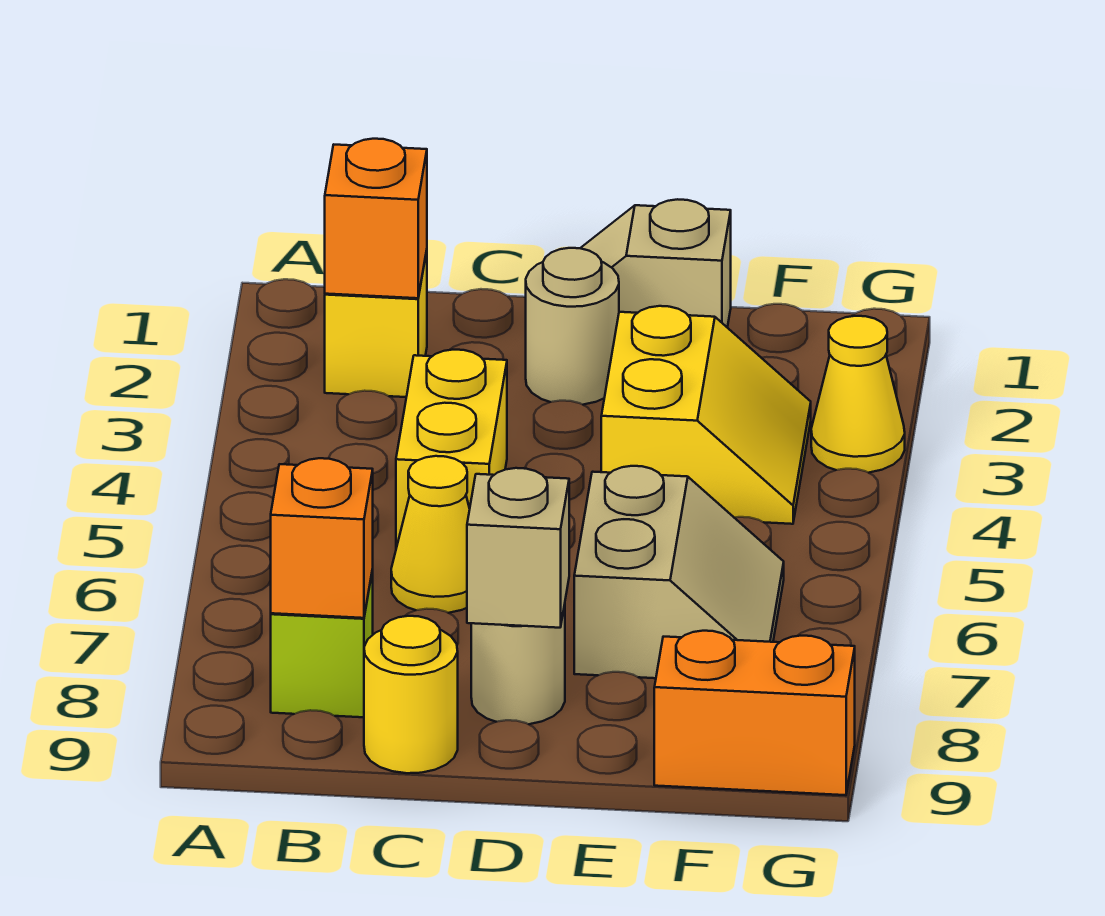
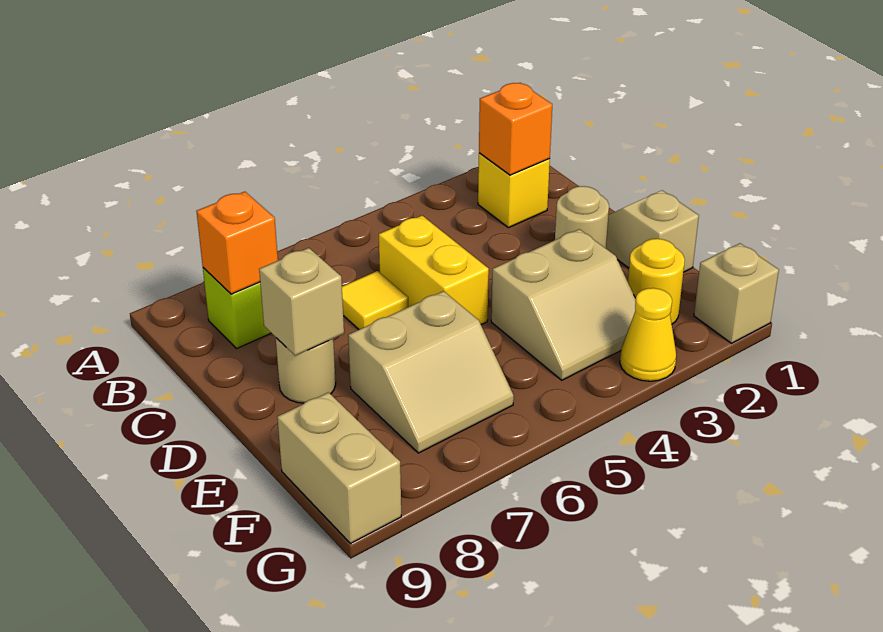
yellow brick C4:C5 level 1 -> yellow brick C5:D5 level 1
yellow cone C6 level 1 -> yellow tile C6 level 1
yellow round brick C9 level 1 -> yellow round brick F2 level 1
yellow slope E3:F4 level 1 top E -> tan slope E3:F4 level 1 top E
orange brick F9:G9 level 1 -> tan brick F9:G9 level 1
none -> tan brick G1 level 1

